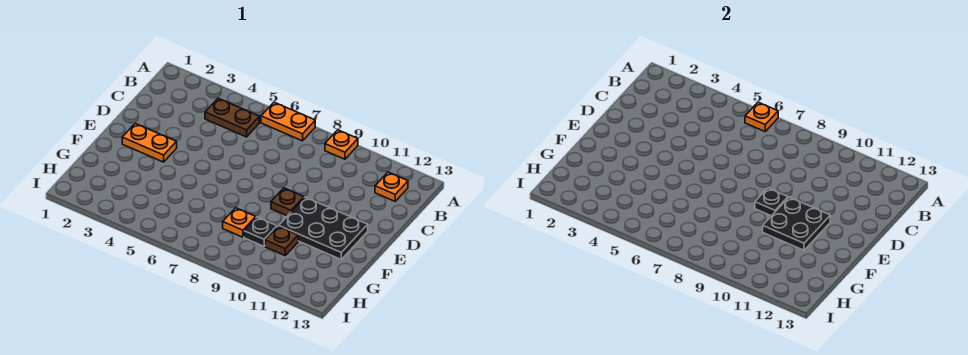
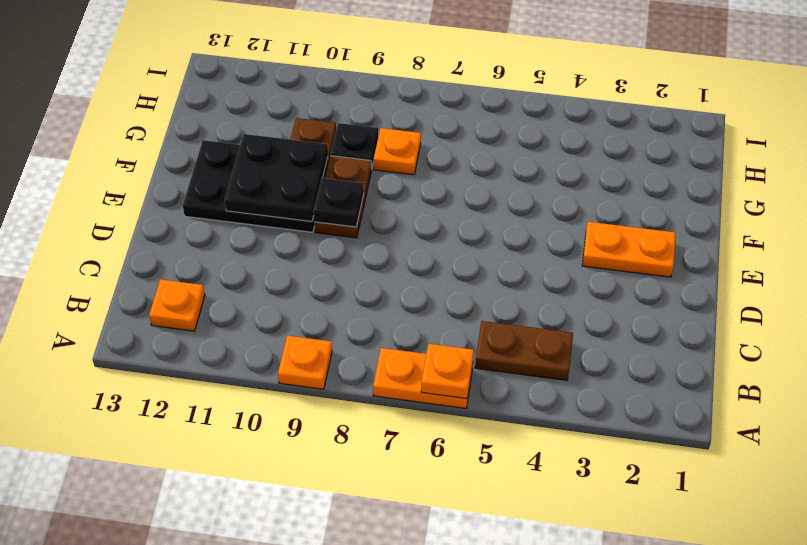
brown plate E9 level 1 -> brown plate E9:F9 level 1

